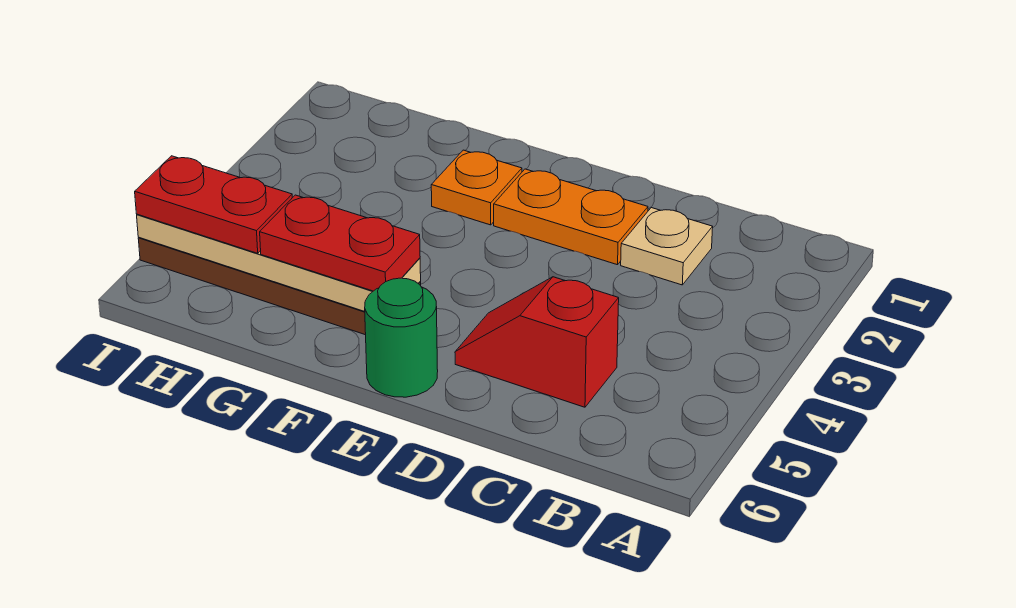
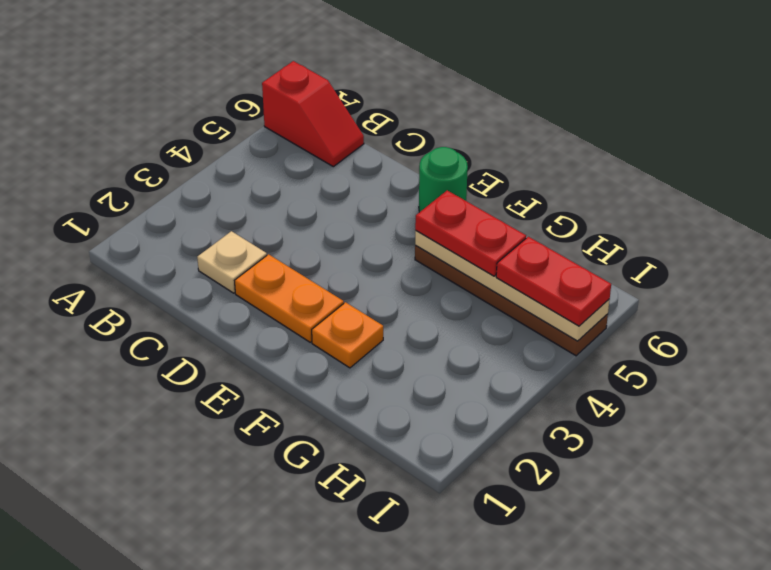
red slope C5:D5 level 1 top C -> red slope A6:B6 level 1 top A

